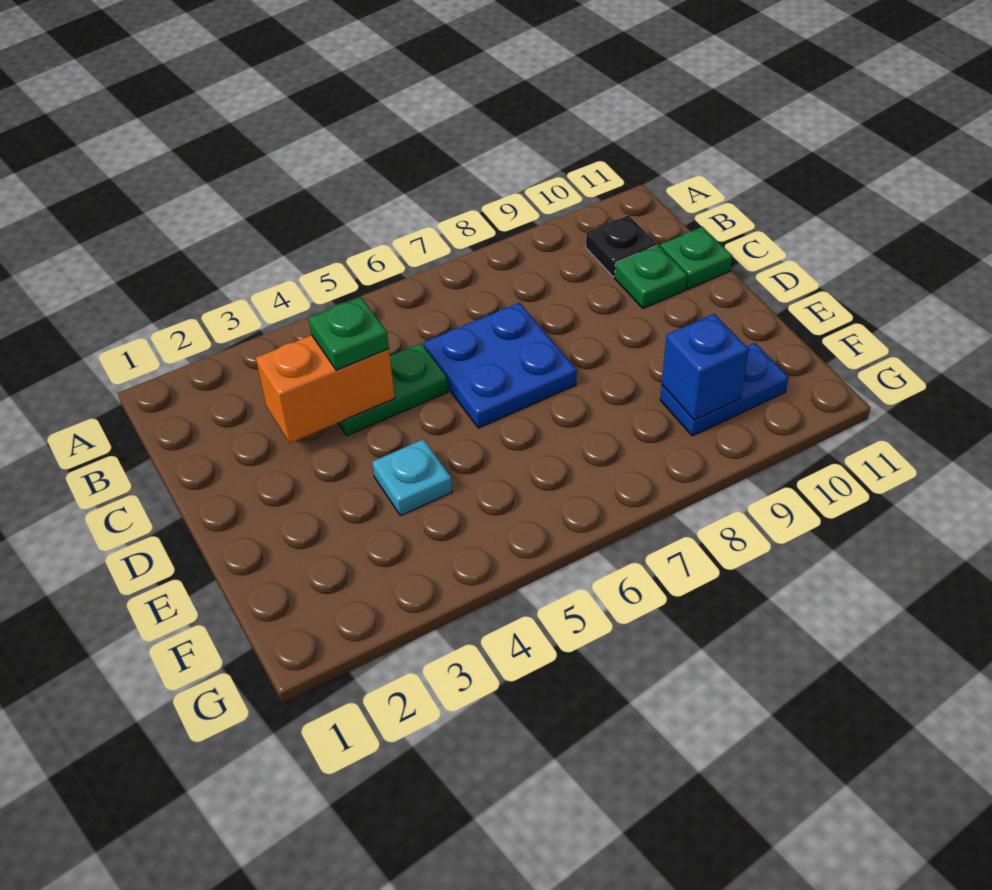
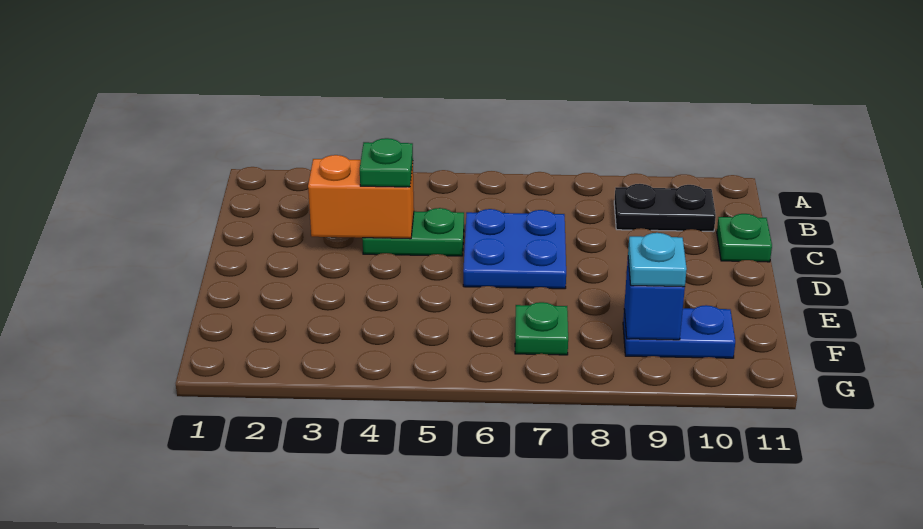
black plate B10 level 1 -> black plate B9:B10 level 1
green plate C10 level 1 -> green plate F7 level 1
cyan plate E4 level 1 -> cyan plate F9 level 3

